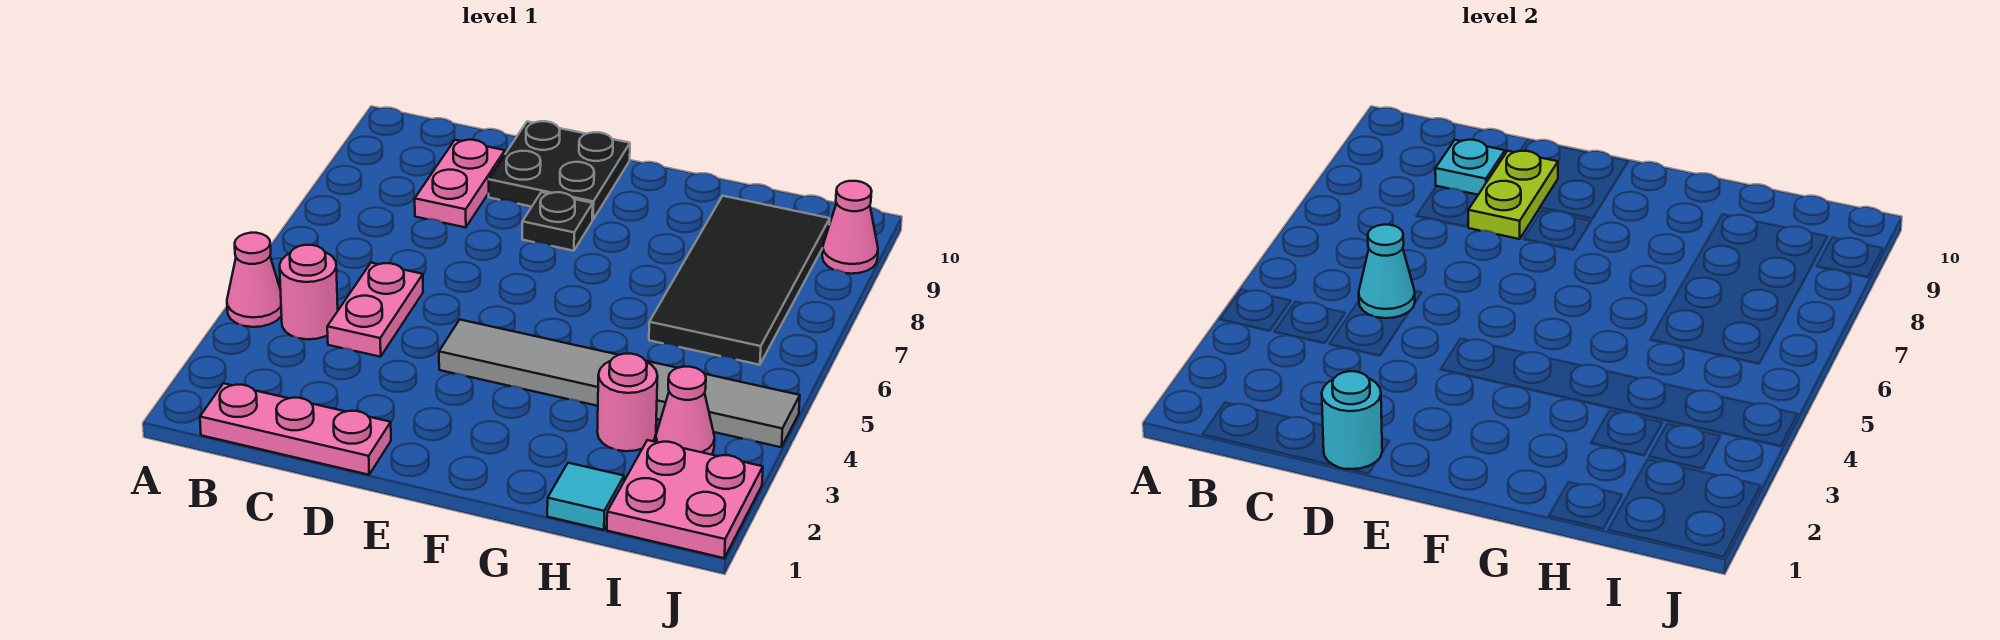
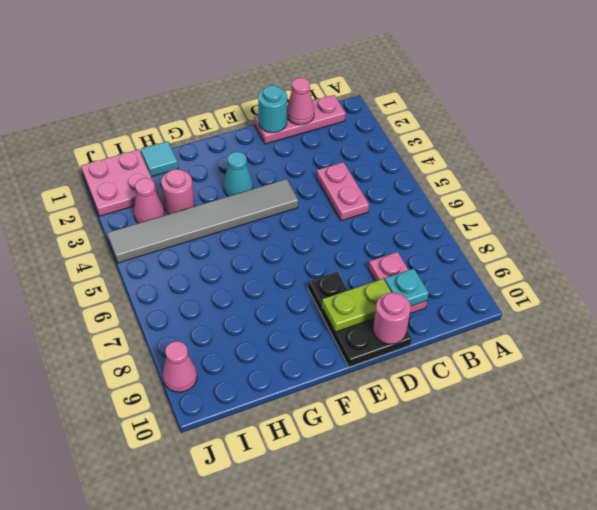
pink cone A4 level 1 -> pink cone C1 level 2
pink round brick B4 level 1 -> pink round brick D10 level 2
cyan cone C5 level 2 -> cyan cone F3 level 1
lime plate D8:D9 level 2 -> lime plate D9:E9 level 2
black tile H6:I9 level 1 -> none

